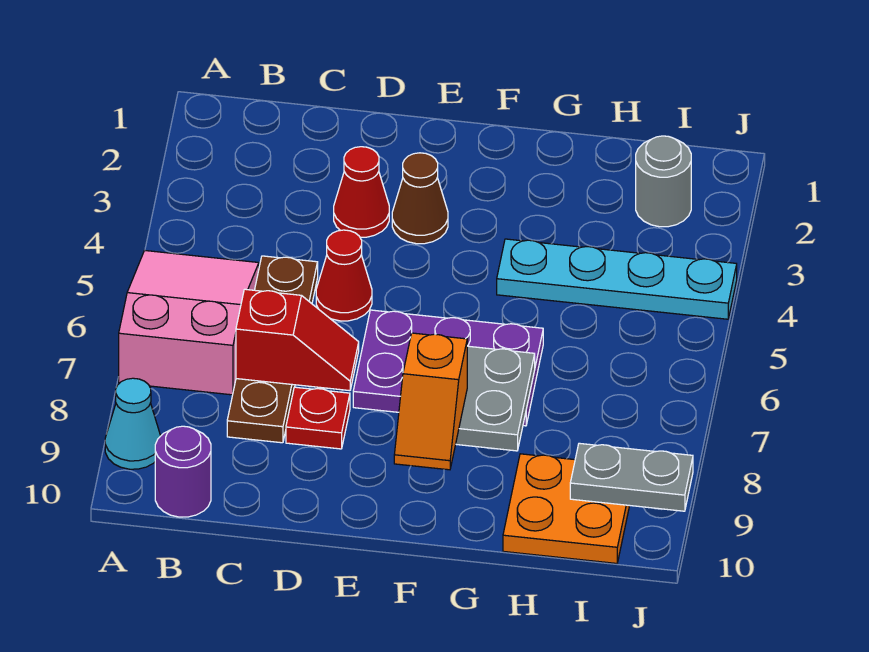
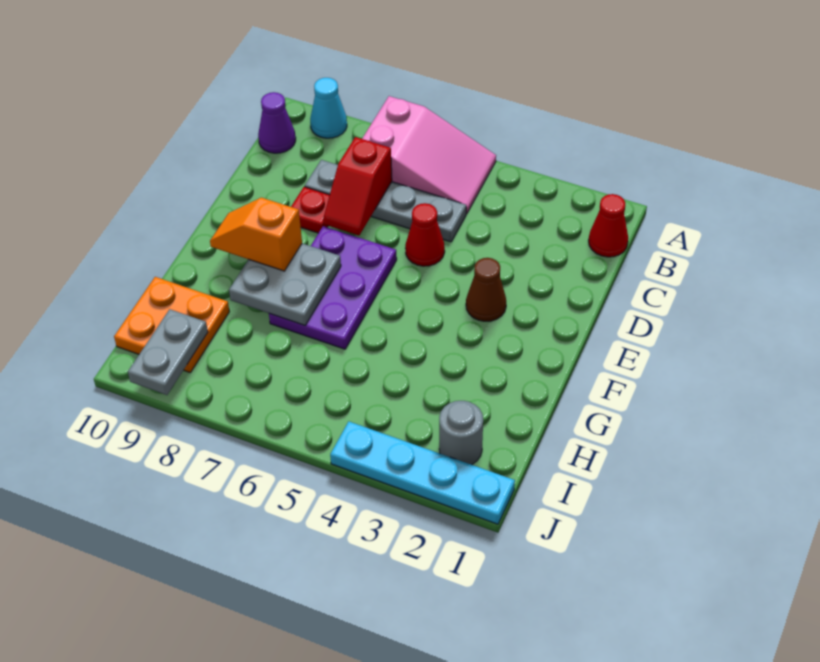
purple round brick B10 level 1 -> purple cone B10 level 1
brown plate C5:C8 level 1 -> grey plate C5:C8 level 1
red cone D3 level 1 -> red cone B1 level 1
cyan plate G4:J4 level 1 -> cyan plate J1:J4 level 1

